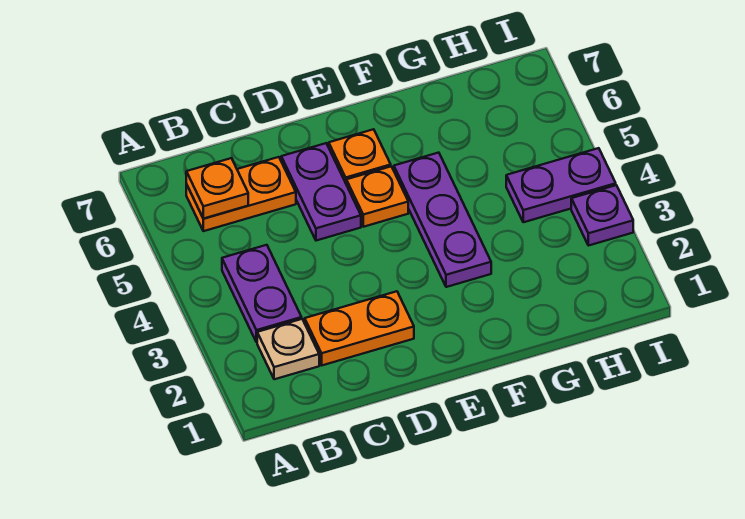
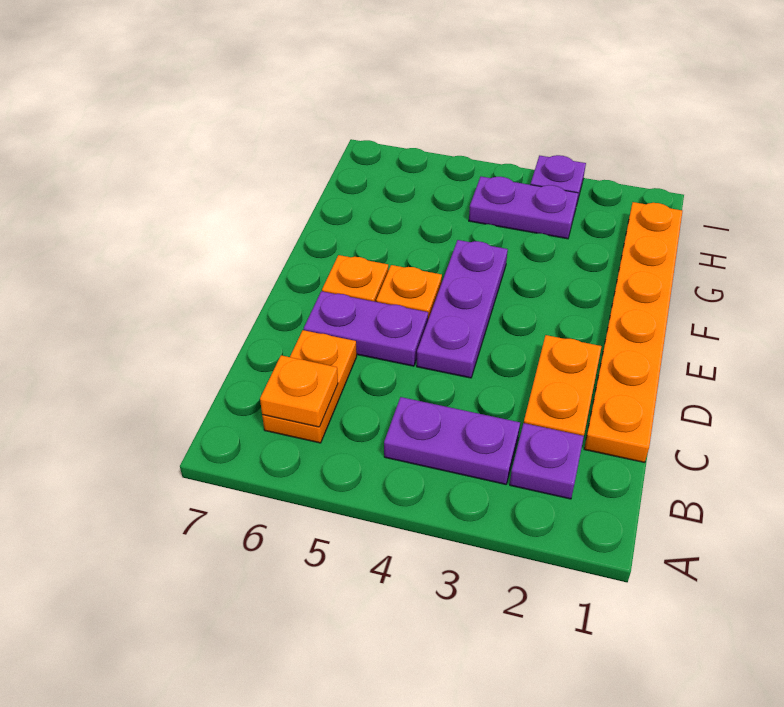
tan plate B2 level 1 -> purple plate B2 level 1
none -> orange plate C1:H1 level 1
purple plate F3:F5 level 1 -> purple plate D4:F4 level 1
purple plate H4:I4 level 1 -> purple plate H3:H4 level 1

